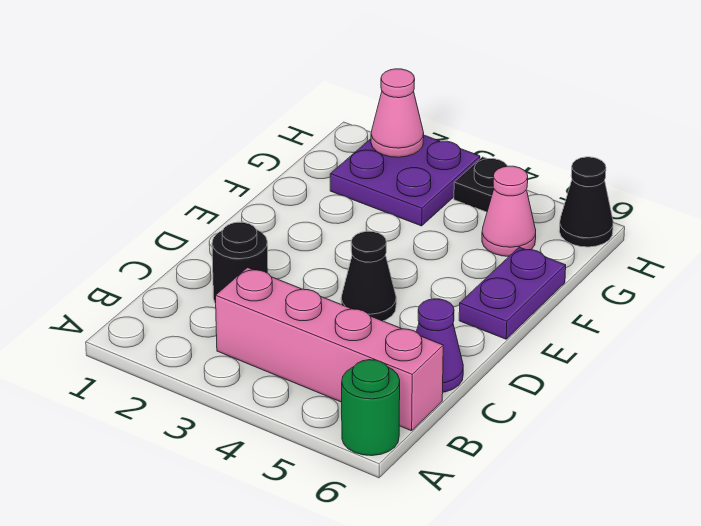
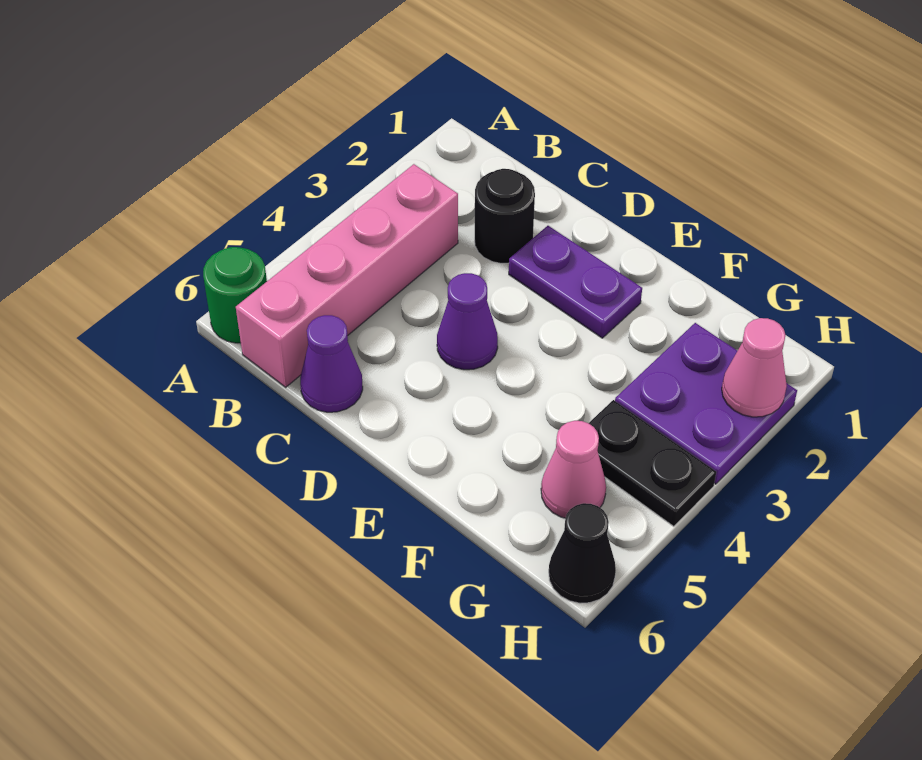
black cone D4 level 1 -> purple cone D4 level 1
purple plate E6:F6 level 1 -> purple plate D2:E2 level 1
black plate H4 level 1 -> black plate G4:H4 level 1

